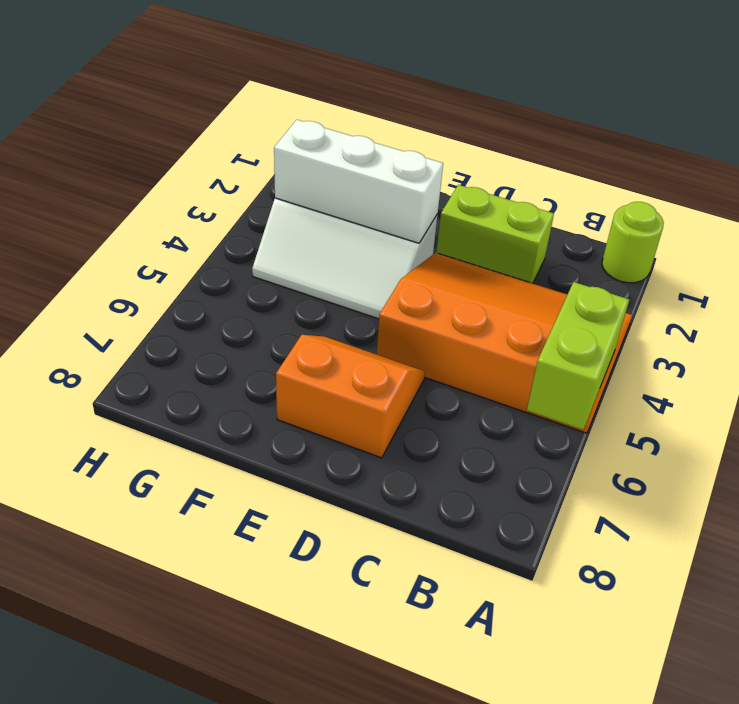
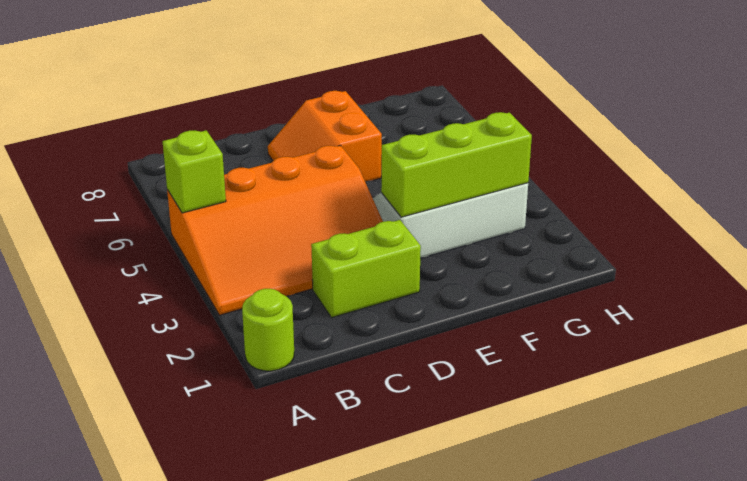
lime brick A5:A6 level 2 -> lime brick A5 level 2
orange slope D6:E7 level 1 top 7 -> orange slope D6:E7 level 1 top E
white brick E3:G3 level 2 -> lime brick E3:G3 level 2

